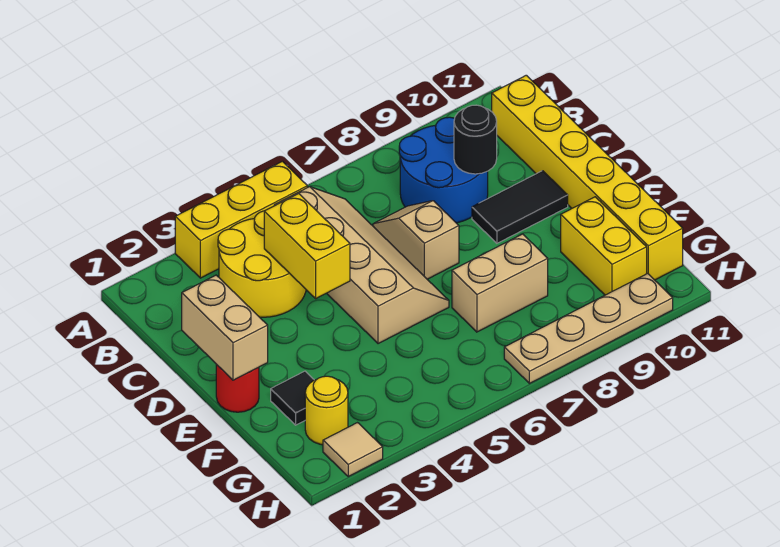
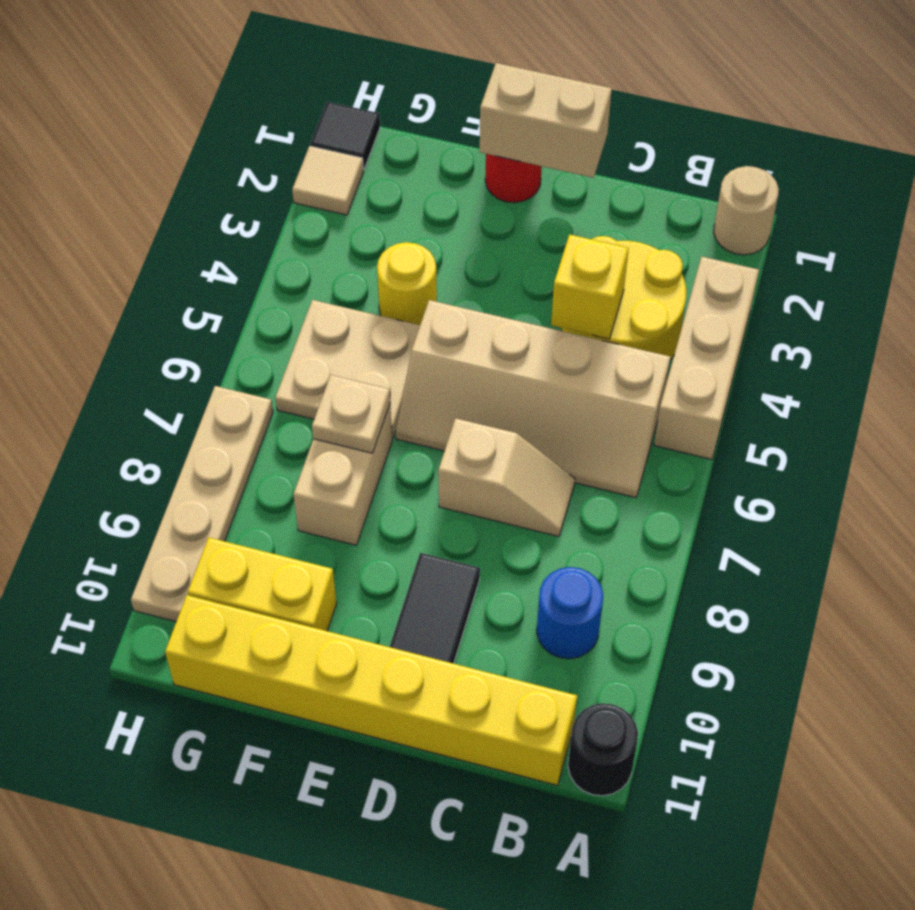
none -> tan round brick A1 level 1
yellow brick A3:A5 level 1 -> tan brick A3:A5 level 1
blue round brick B8:C9 level 1 -> blue round brick B9 level 1
yellow brick C4:D4 level 2 -> yellow brick C4 level 2
black round brick C9 level 2 -> black round brick A11 level 1
black tile F2 level 1 -> black tile H1 level 1
none -> tan plate F5:G6 level 1
none -> tan plate F7 level 2
yellow round brick G2 level 1 -> yellow round brick F4 level 1

